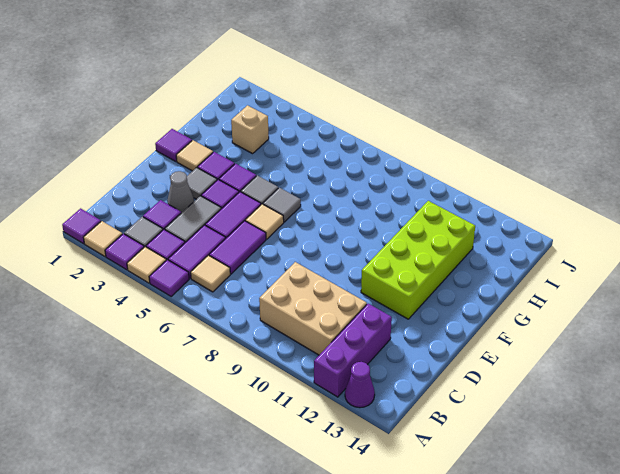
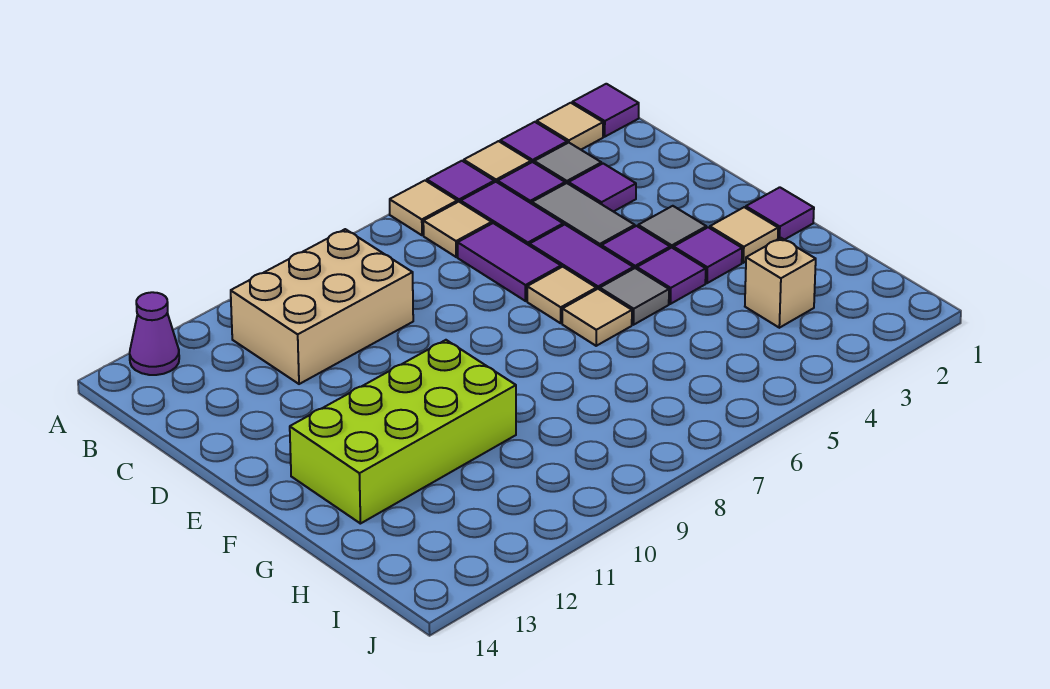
none -> tan tile A6 level 1
purple brick A12:C12 level 1 -> none
grey cone D3 level 1 -> none
lime brick E11:H12 level 1 -> lime brick F10:G13 level 1
grey tile F6 level 1 -> tan tile F6 level 1

